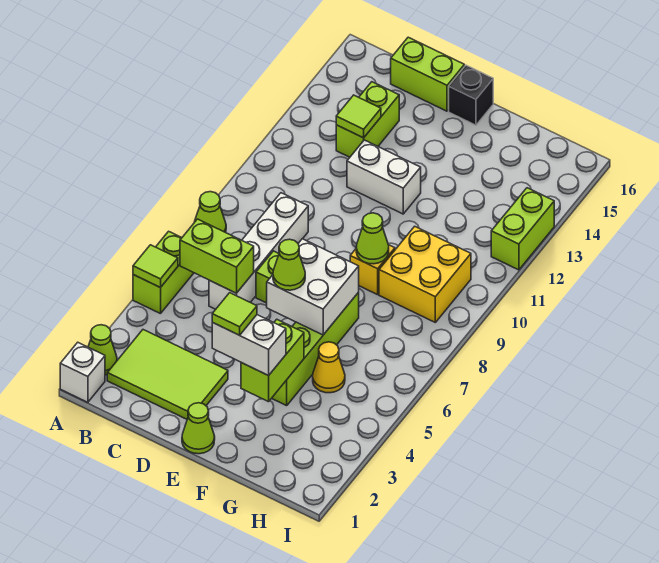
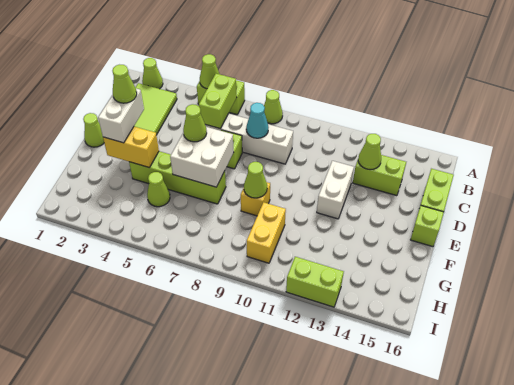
white brick A1 level 1 -> none
lime tile A5 level 2 -> lime cone A5 level 2
none -> cyan cone C8 level 2
lime tile C13 level 2 -> lime cone C13 level 2
lime tile E3 level 4 -> lime cone E3 level 4
black brick E16 level 1 -> lime brick E16 level 1
lime brick F3:F4 level 2 -> yellow brick F3:F4 level 2
yellow cone G5 level 1 -> lime cone G5 level 1
yellow brick G9:H10 level 1 -> yellow brick G10:H10 level 1

